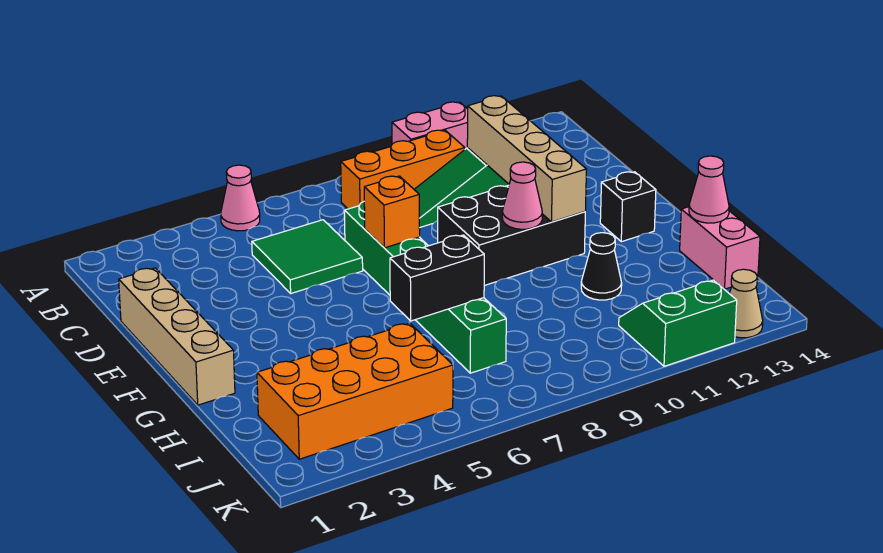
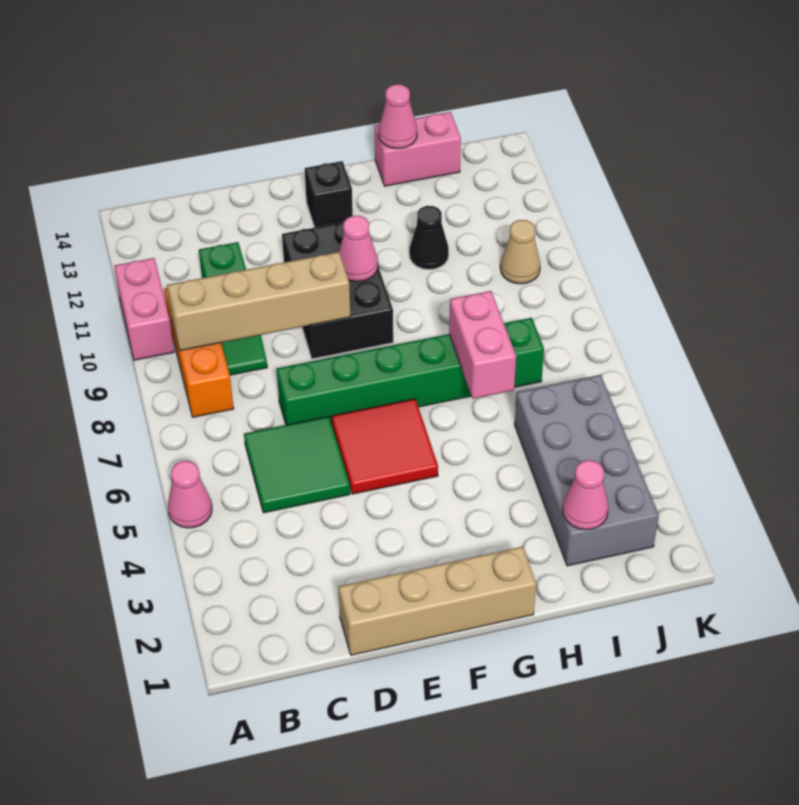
tan brick C11:F11 level 2 -> tan brick B9:E9 level 2
none -> red tile E5:F6 level 1
orange brick E7 level 2 -> none
black brick H6:H7 level 2 -> pink brick H6:H7 level 2
orange brick I2:J5 level 1 -> grey brick I2:J5 level 1
none -> pink cone I2 level 2
green slope J11:K12 level 1 top K -> none
tan cone K13 level 1 -> tan cone J10 level 1

